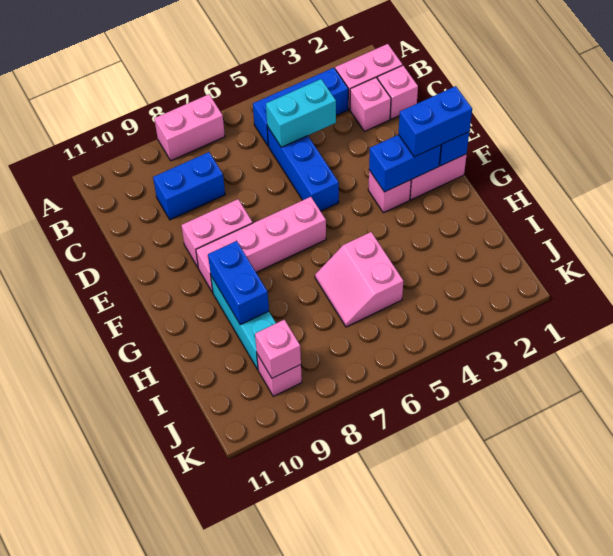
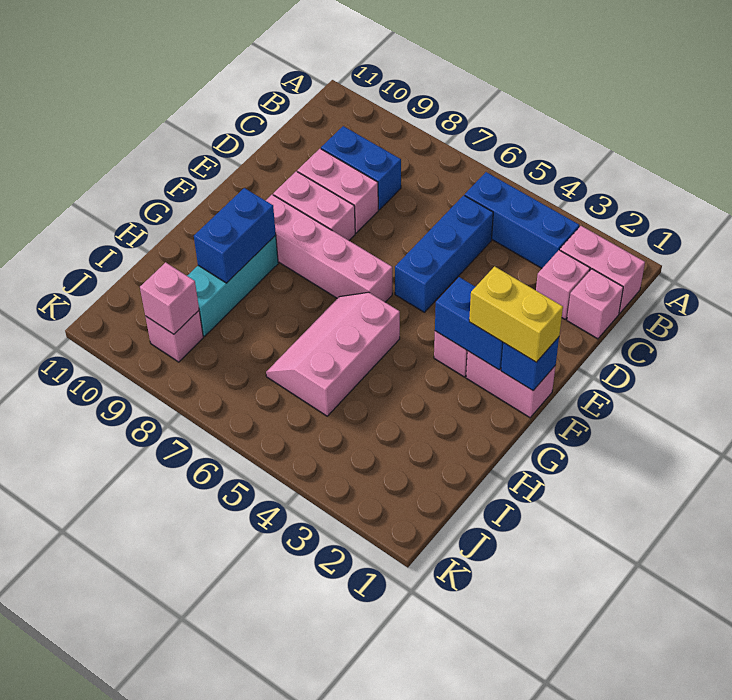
pink brick A7:A8 level 1 -> pink brick D8:D9 level 1
cyan brick C4:C5 level 2 -> none
blue brick F1:F2 level 3 -> yellow brick F1:F2 level 3
pink slope H5:I6 level 1 top 5 -> pink slope G5:I6 level 1 top 5

